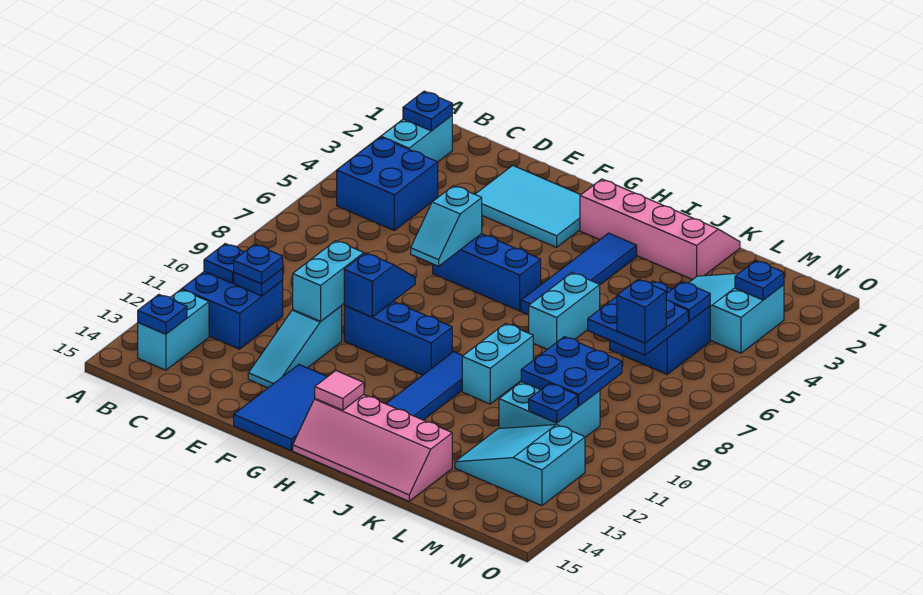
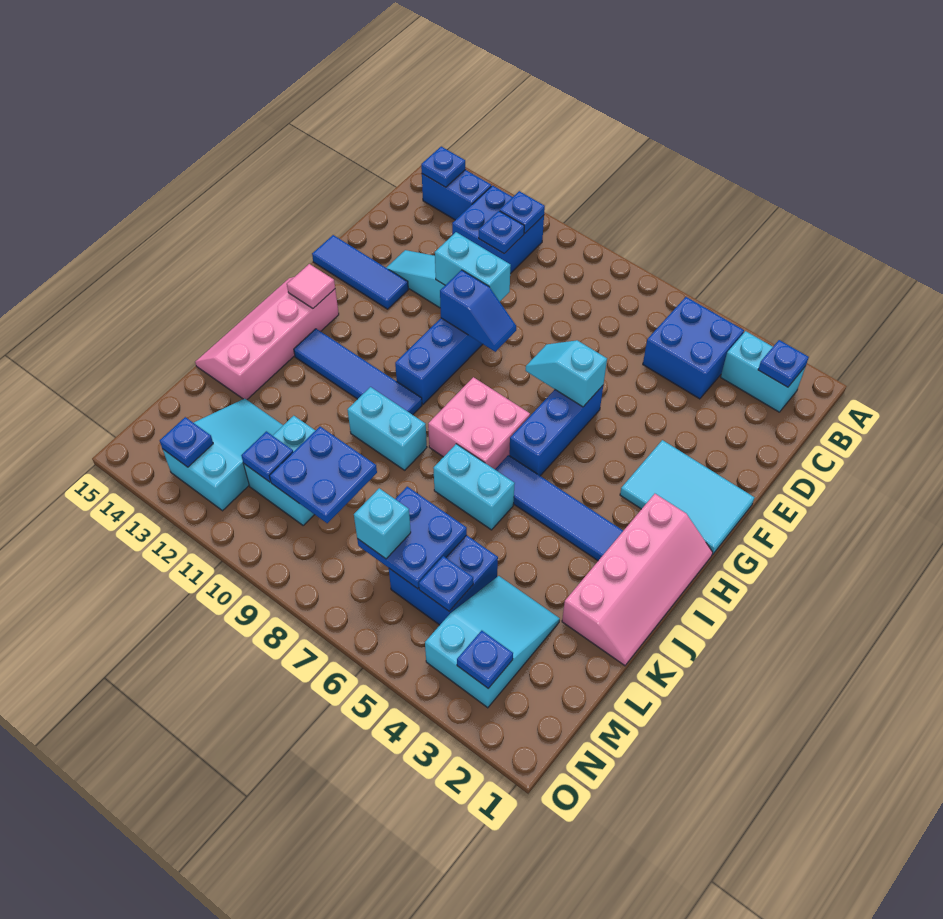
cyan brick B13:B14 level 1 -> blue brick B13:B14 level 1
blue plate C11 level 3 -> blue plate N13 level 2
cyan tile E2:G3 level 1 -> cyan tile F1:G3 level 1
blue tile F13:G15 level 1 -> blue tile F13:F15 level 1
none -> pink brick H7:I8 level 1
blue brick M7 level 3 -> cyan brick M7 level 3

